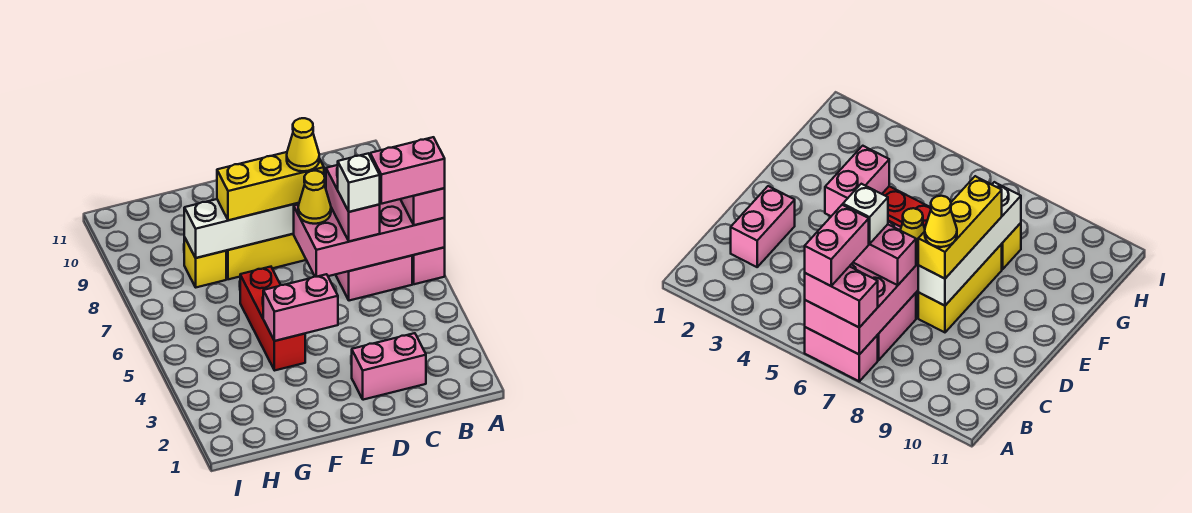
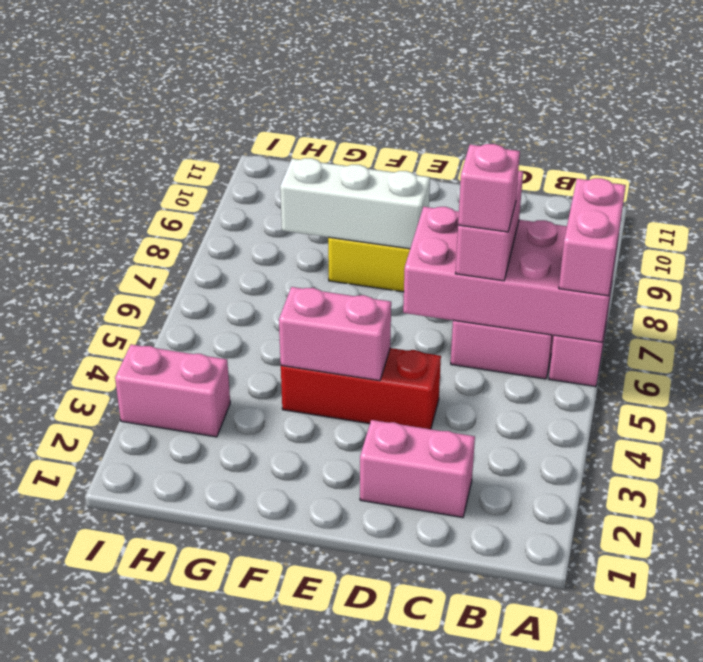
pink brick A6:B6 level 4 -> pink brick H3:I3 level 1
white brick C6 level 4 -> pink brick C6 level 4
yellow cone D7 level 3 -> none
white brick D8:G8 level 2 -> white brick E8:G8 level 2
yellow brick D8:F8 level 3 -> none
yellow cone D8 level 4 -> none
red brick F4:F6 level 1 -> red brick D4:F4 level 1
yellow brick G8 level 1 -> none

